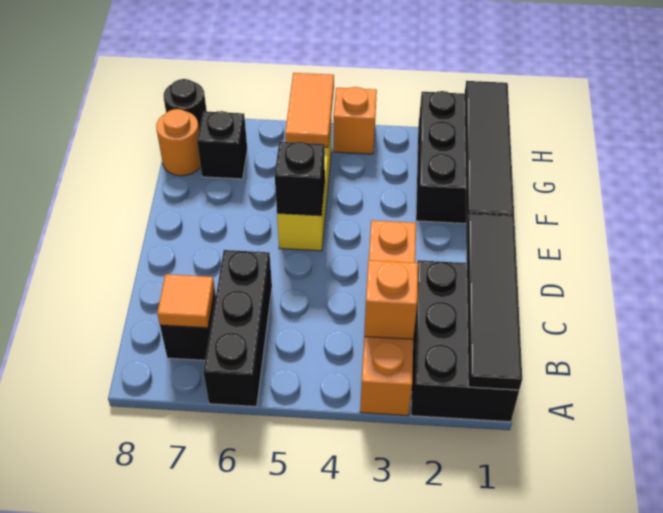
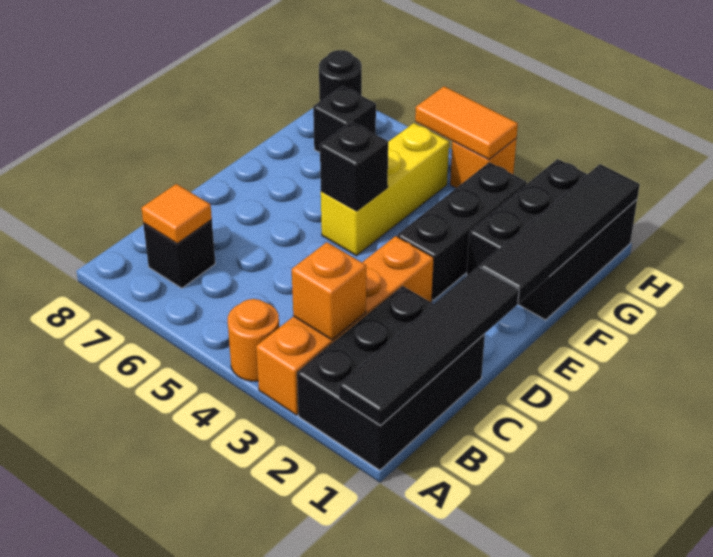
black brick A6:C6 level 1 -> black brick E3:G3 level 1
orange tile G5:H5 level 2 -> orange tile H4:H5 level 2
orange round brick G8 level 1 -> orange round brick A4 level 1

